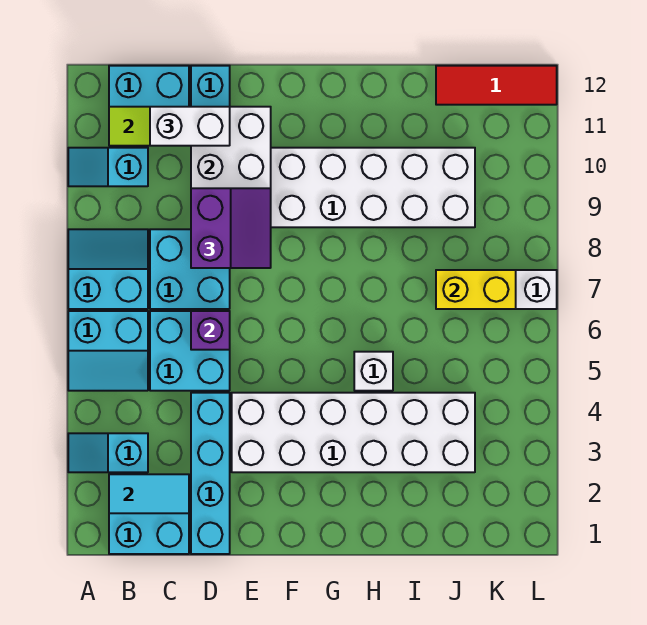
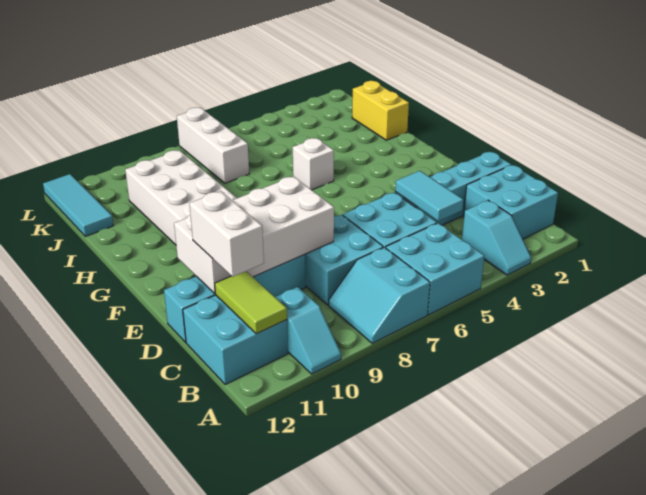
cyan slope A5:B6 level 1 top 6 -> cyan brick A5:B6 level 1
cyan tile B2:C2 level 2 -> cyan tile C4:D4 level 2
purple brick D6 level 2 -> none
purple slope D8:E9 level 3 top D -> none
white brick E3:J4 level 1 -> none
yellow brick J7:K7 level 2 -> yellow brick I1:J1 level 1
red tile J12:L12 level 1 -> cyan tile J12:L12 level 1

